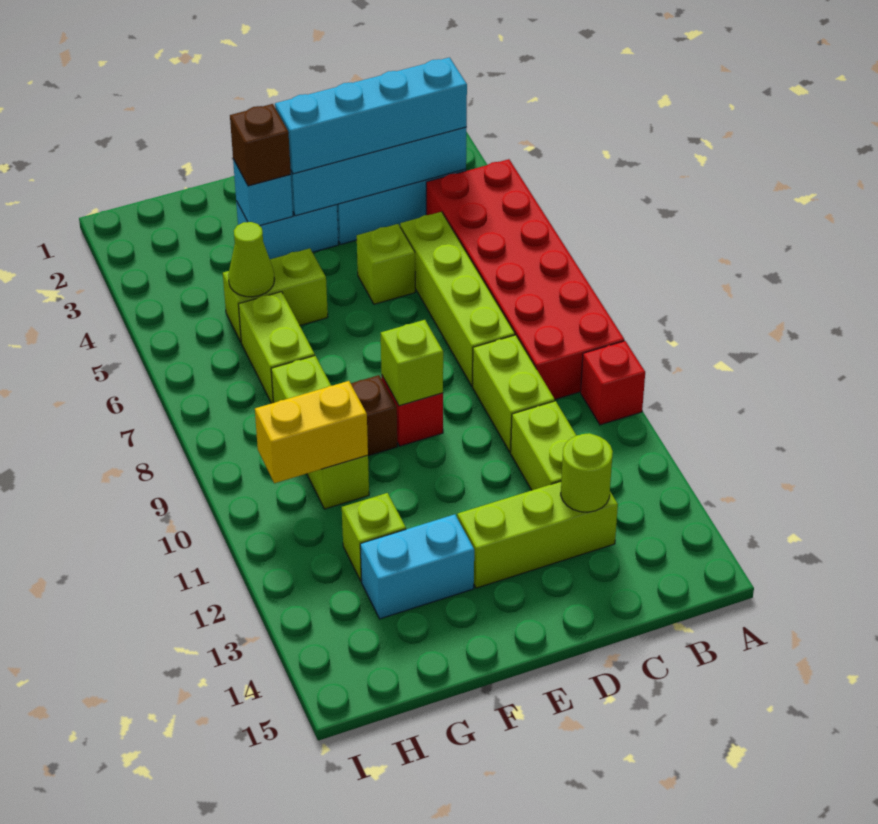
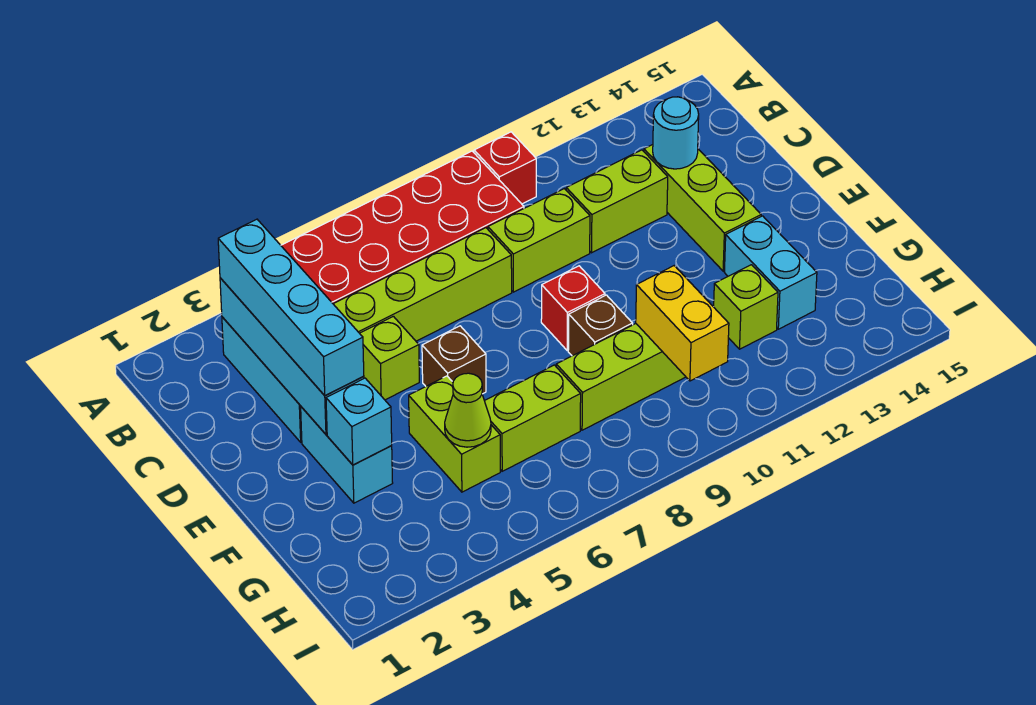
lime round brick C13 level 2 -> cyan round brick C13 level 2
lime brick E9 level 2 -> none
brown brick F3 level 3 -> brown brick E6 level 1

